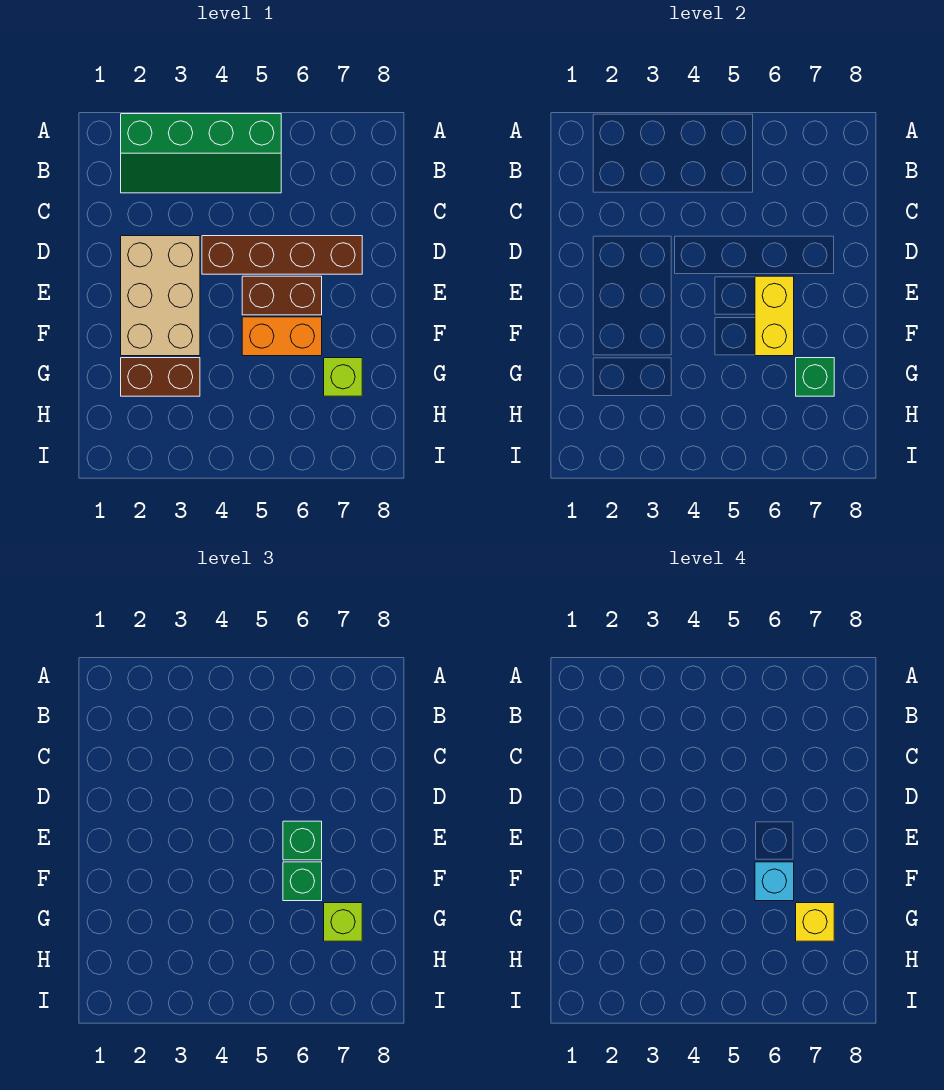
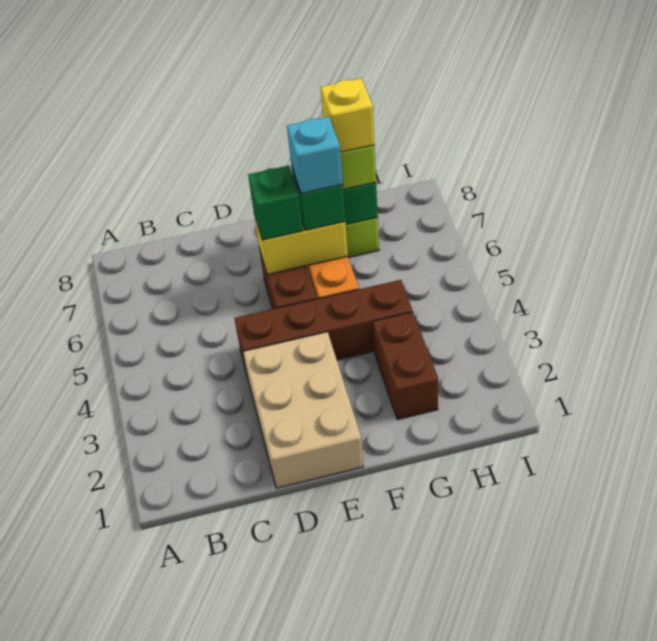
green slope A2:B5 level 1 top A -> none
tan brick D2:F3 level 1 -> tan brick D1:E3 level 1
brown brick D4:D7 level 1 -> brown brick D4:G4 level 1

